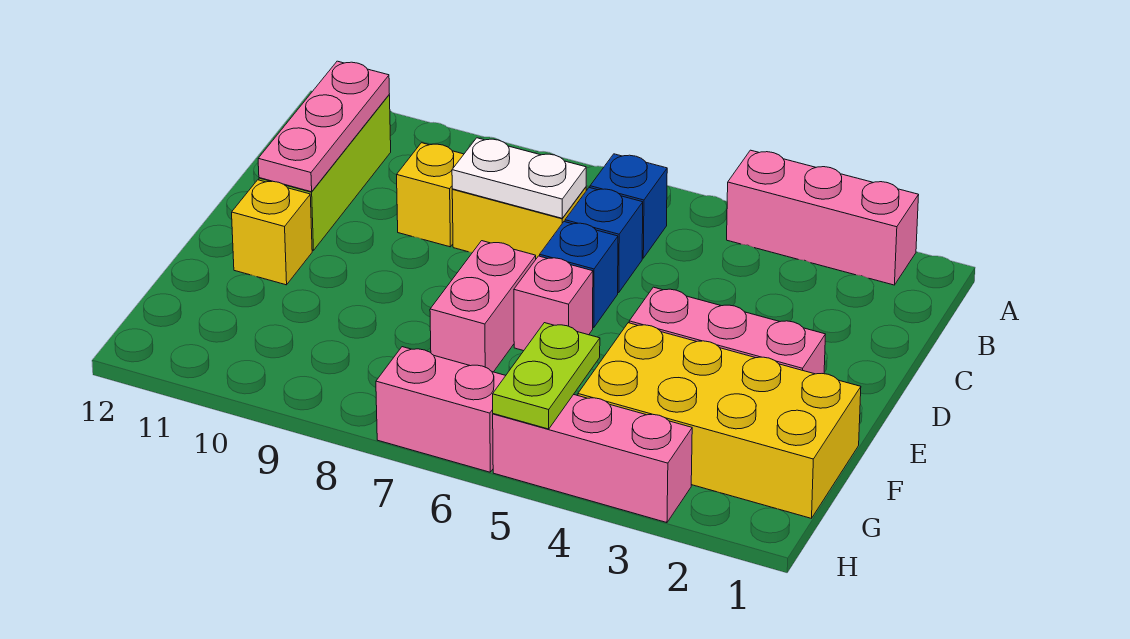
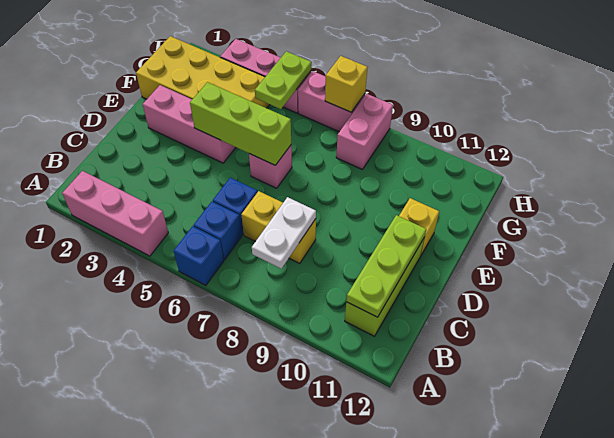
pink plate B11:D11 level 2 -> lime plate B11:D11 level 2
white plate C7:C8 level 2 -> white plate B8:C8 level 2
yellow brick C9 level 1 -> yellow brick H7 level 2
blue brick D6 level 1 -> blue brick A6 level 1
none -> lime brick E4:E6 level 2
pink brick E7:F7 level 1 -> pink brick G8:H8 level 1

